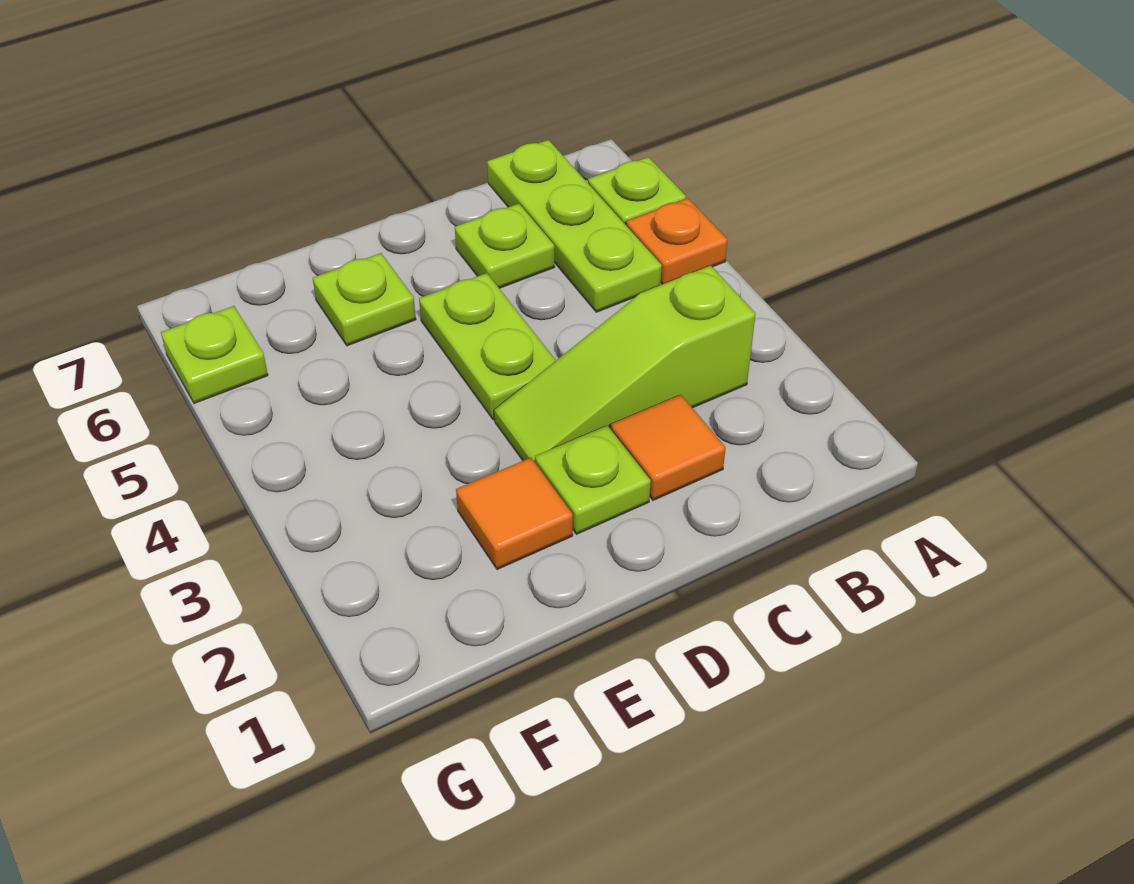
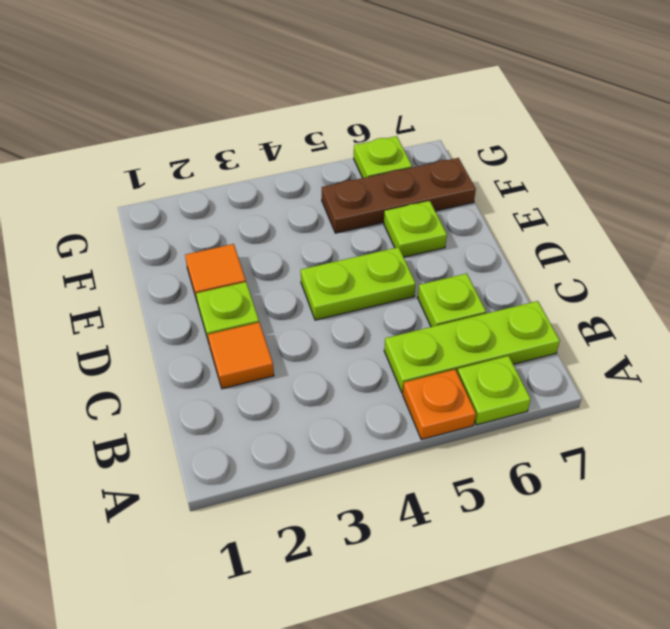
lime slope B3:D3 level 1 top B -> none
none -> brown plate F5:F7 level 1

